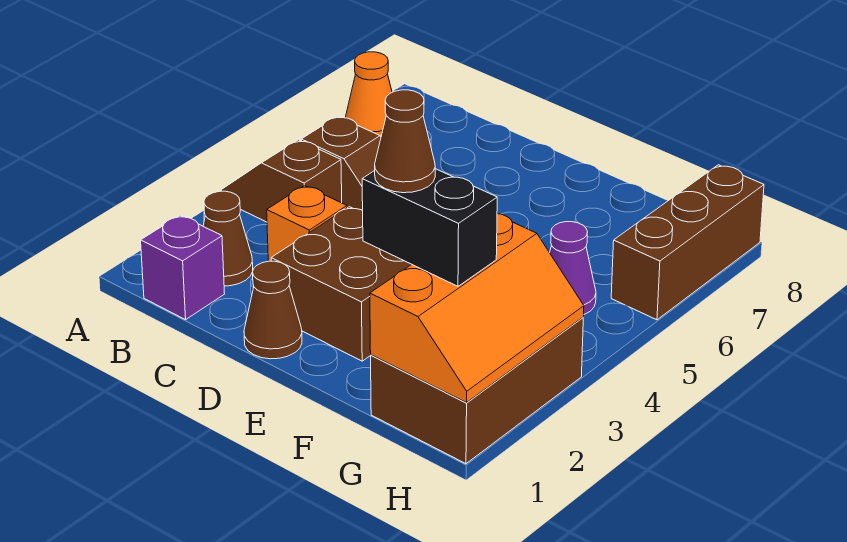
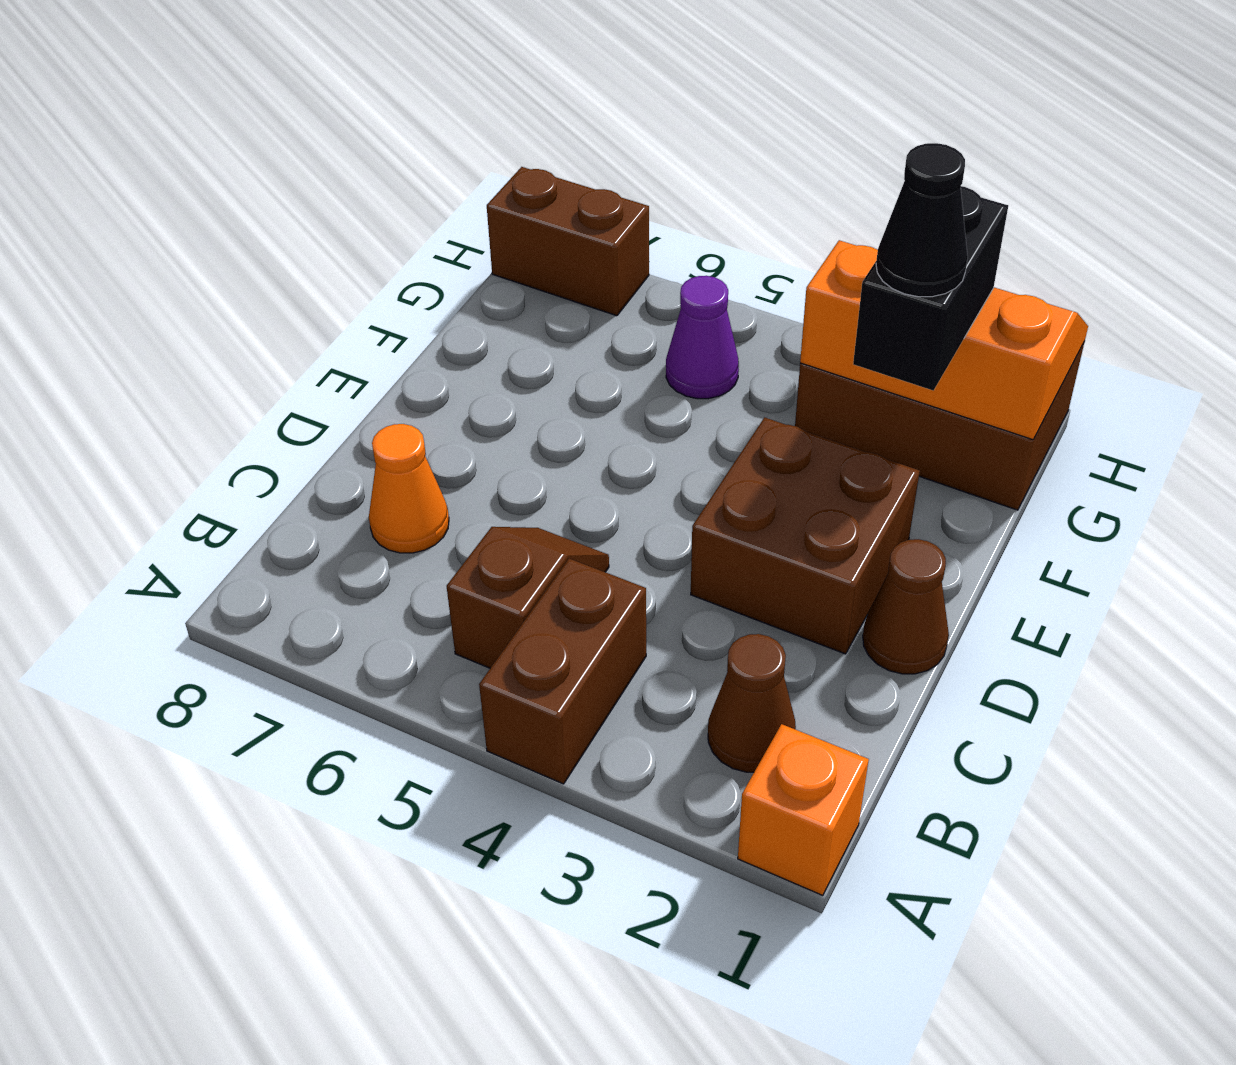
brown slope A4:B4 level 1 top B -> brown brick A4:B4 level 1
orange cone A7 level 1 -> orange cone C7 level 1
purple brick B1 level 1 -> none
orange brick C3 level 1 -> orange brick A1 level 1
brown cone F2 level 4 -> black cone F2 level 4
brown brick H6:H8 level 1 -> brown brick H7:H8 level 1

